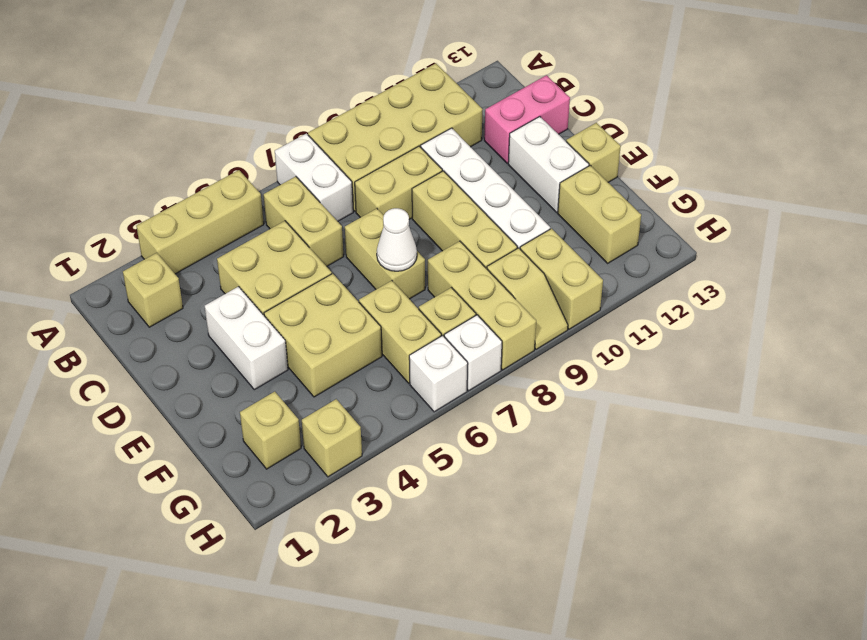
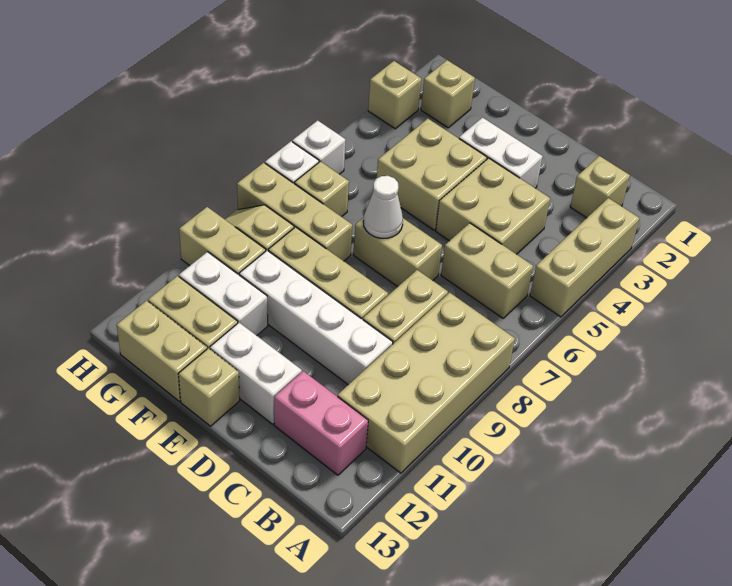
white brick A7:B7 level 1 -> white brick F11:G11 level 1
pink brick C12:C13 level 1 -> pink brick B12:C12 level 1
tan brick F6:G6 level 1 -> tan brick F13:G13 level 1

